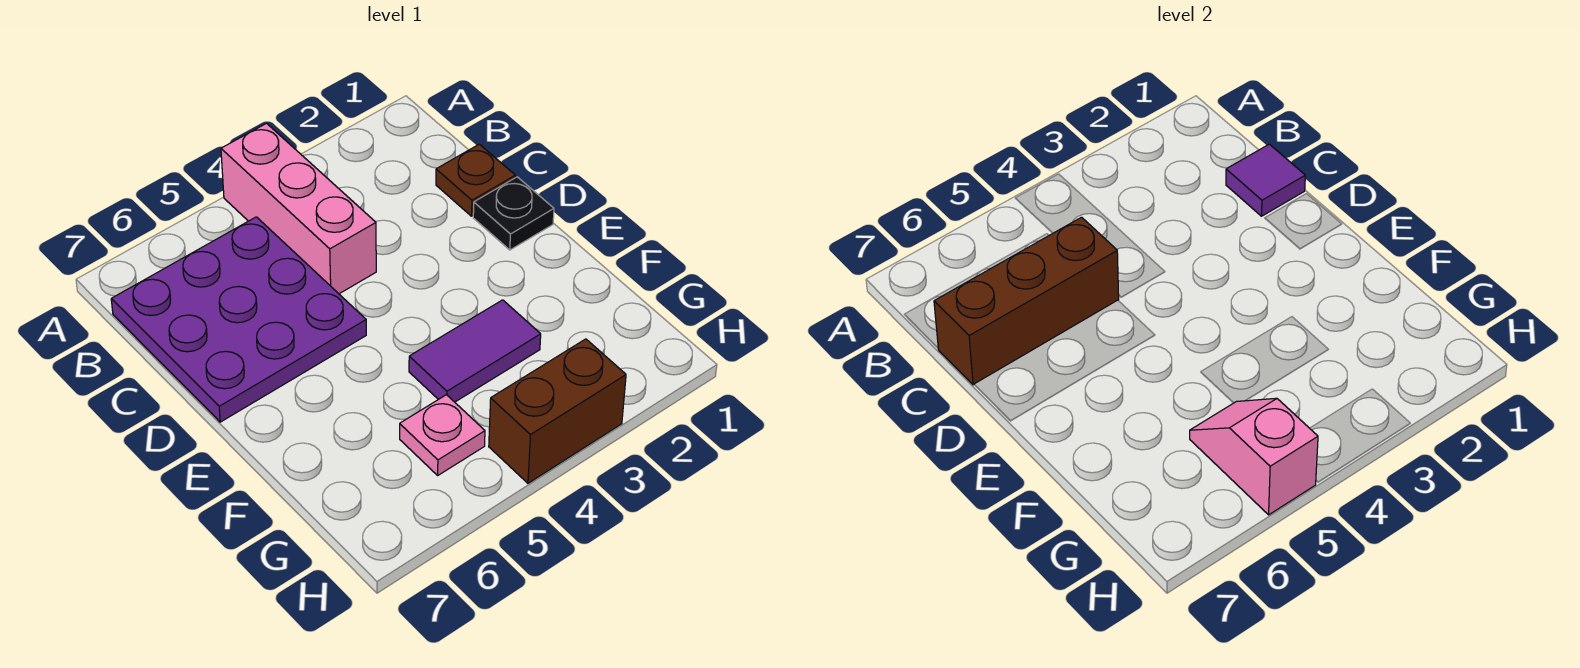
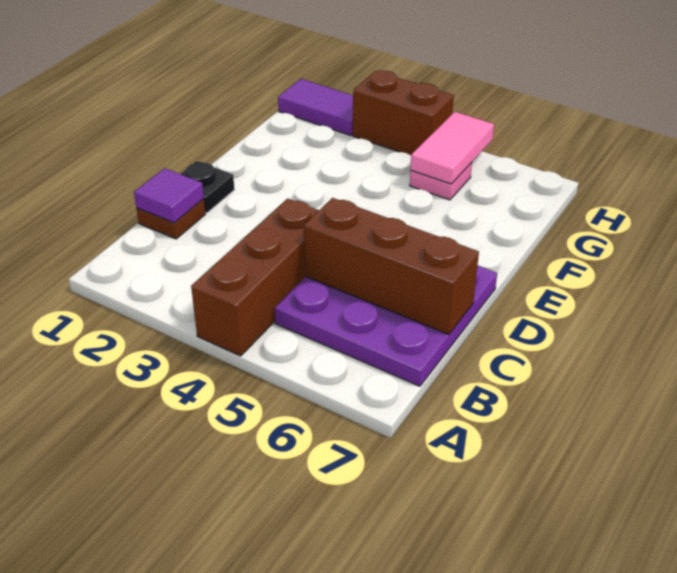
pink brick A4:C4 level 1 -> brown brick A4:C4 level 1
purple tile F3:F4 level 1 -> purple tile H1:H2 level 1
pink slope G5:H5 level 2 top H -> pink tile G5:H5 level 2

